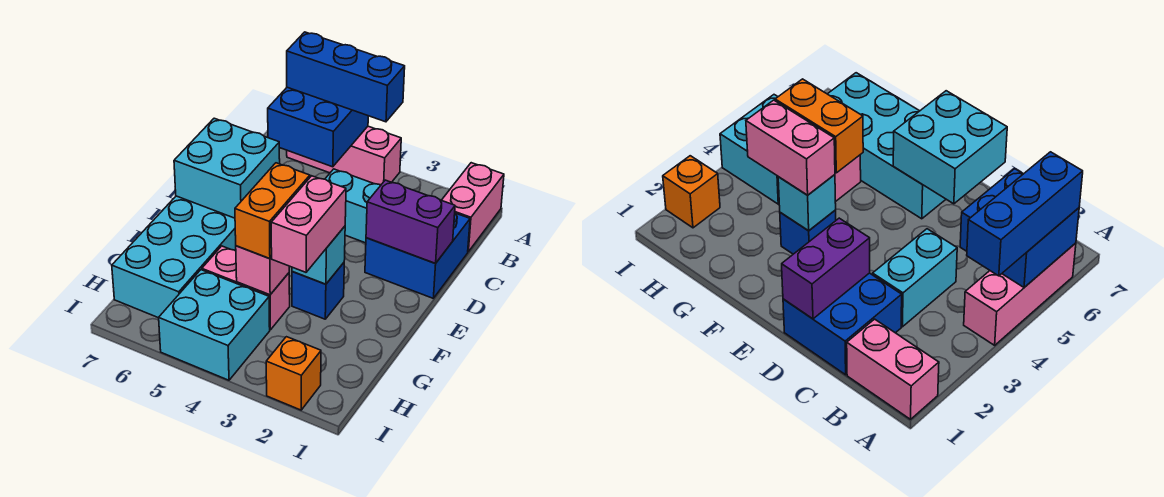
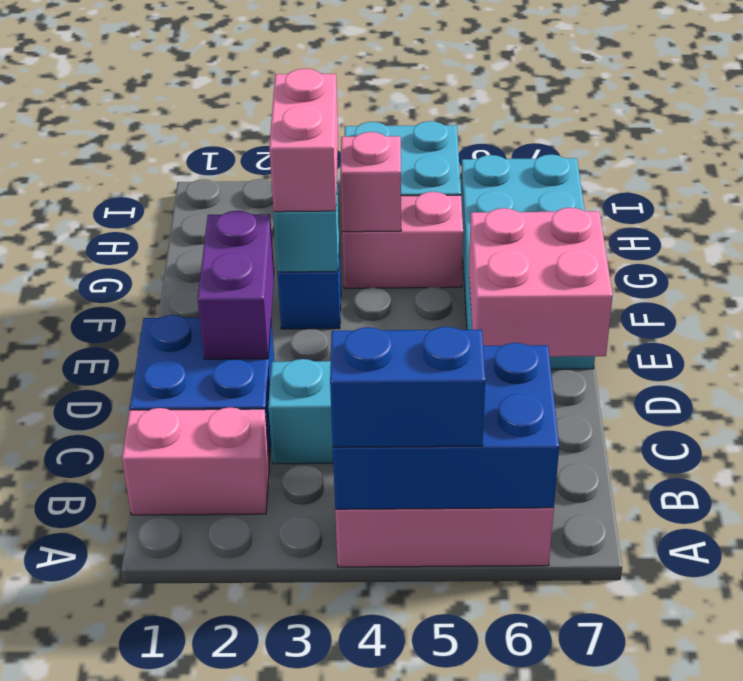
pink brick A1:B1 level 1 -> pink brick B1:B2 level 1
blue brick A4:A6 level 3 -> blue brick A4:A5 level 3
blue brick A5:B6 level 2 -> blue brick A4:B6 level 2
purple brick D1:D2 level 2 -> purple brick D2:E2 level 2
cyan brick D6:E7 level 2 -> pink brick D6:E7 level 2
orange brick F4:G4 level 3 -> none
orange brick I2 level 1 -> none

